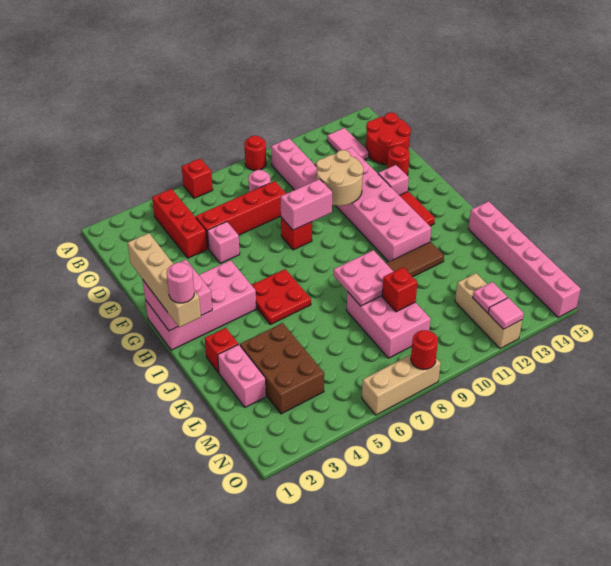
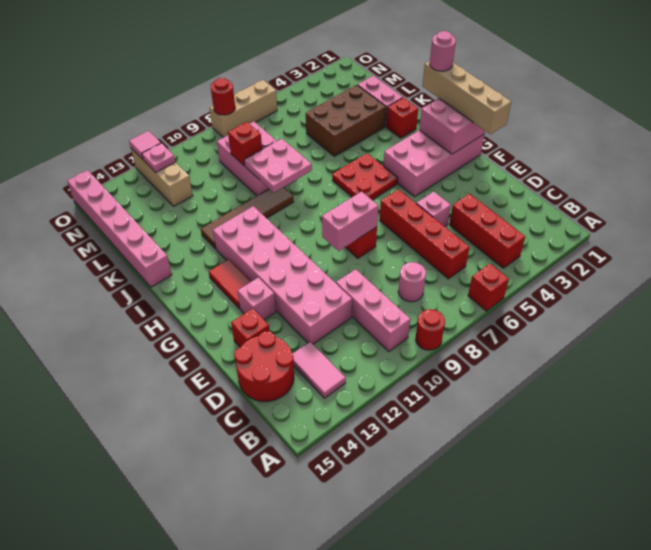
red brick D5:D8 level 1 -> red brick C6:F6 level 1
tan round brick E10:F11 level 2 -> none
red round brick E14 level 1 -> red brick E14 level 1
brown brick K3:M4 level 1 -> brown brick K3:L5 level 1

